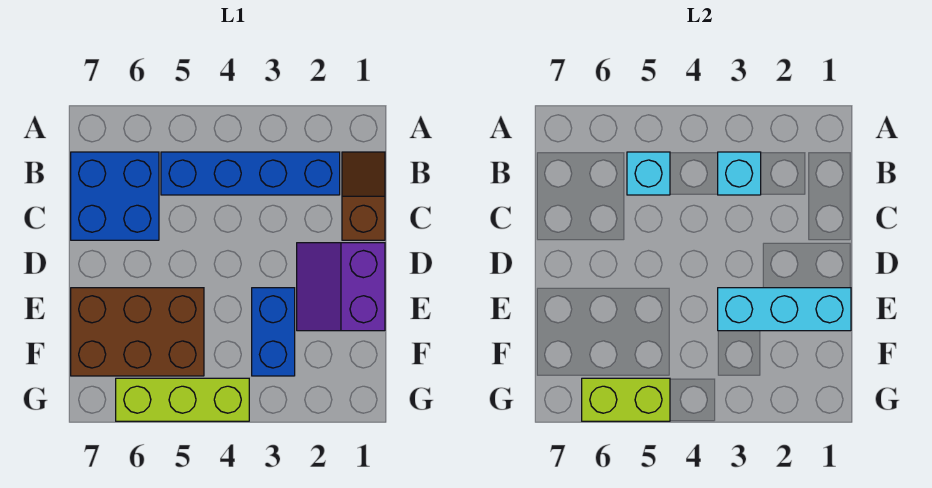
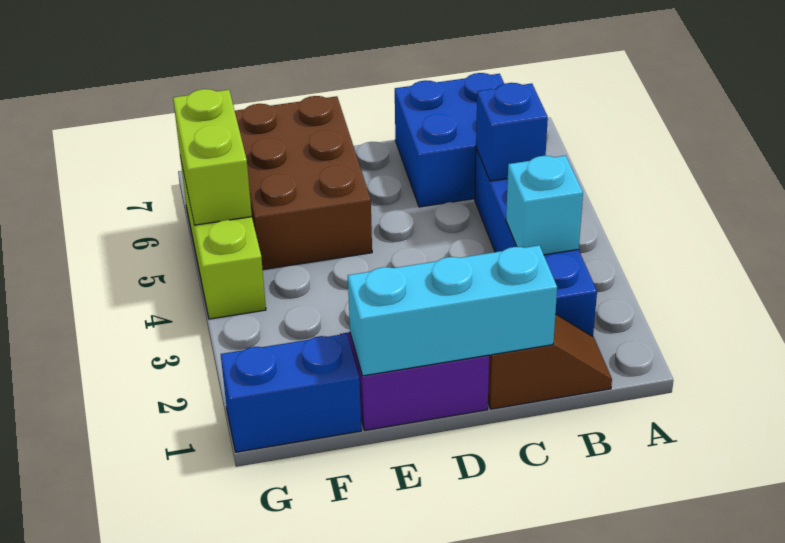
cyan brick B5 level 2 -> blue brick B5 level 2
cyan brick E1:E3 level 2 -> cyan brick C1:E1 level 2
blue brick E3:F3 level 1 -> blue brick F1:G1 level 1

